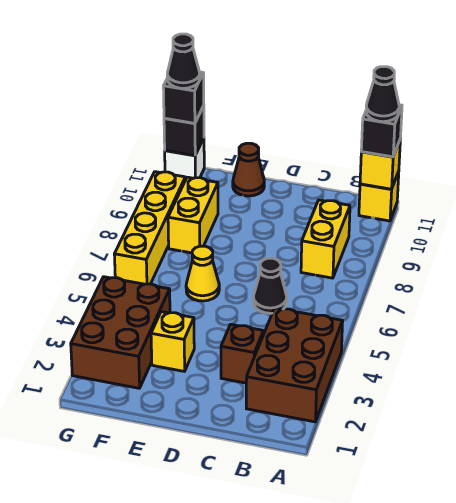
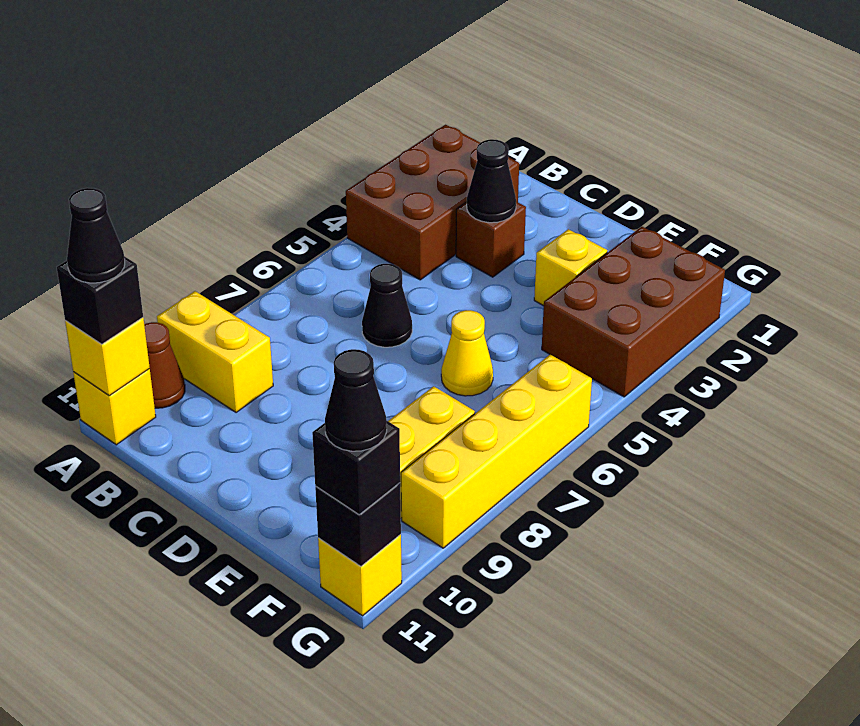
yellow brick B8:B9 level 1 -> yellow brick A9:B9 level 1
none -> black cone C3 level 2
brown cone E11 level 1 -> brown cone A10 level 1
white brick G11 level 1 -> yellow brick G11 level 1

